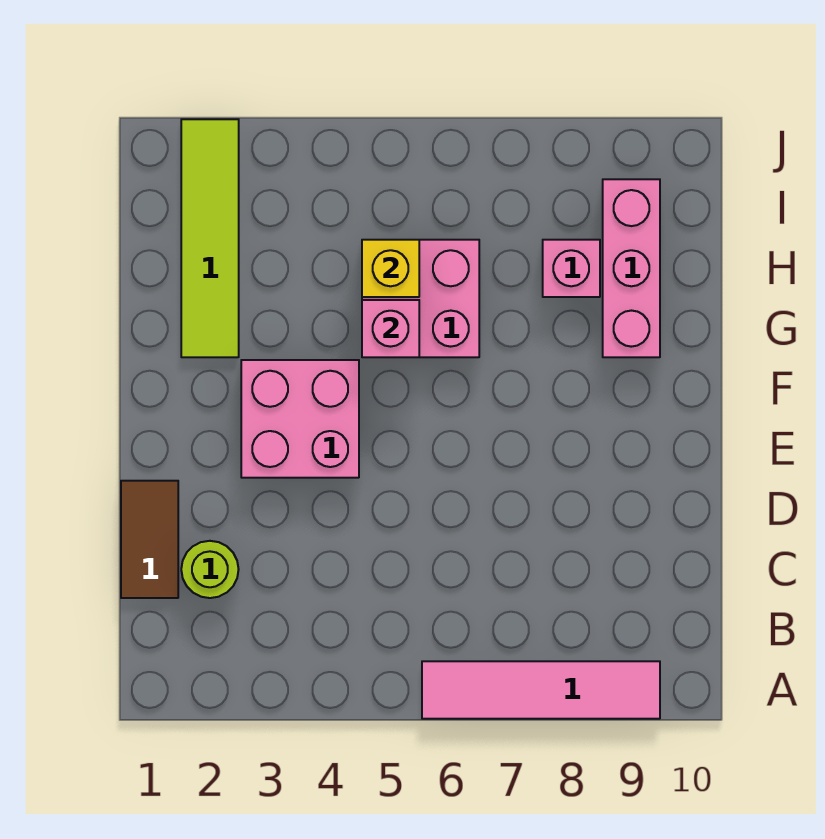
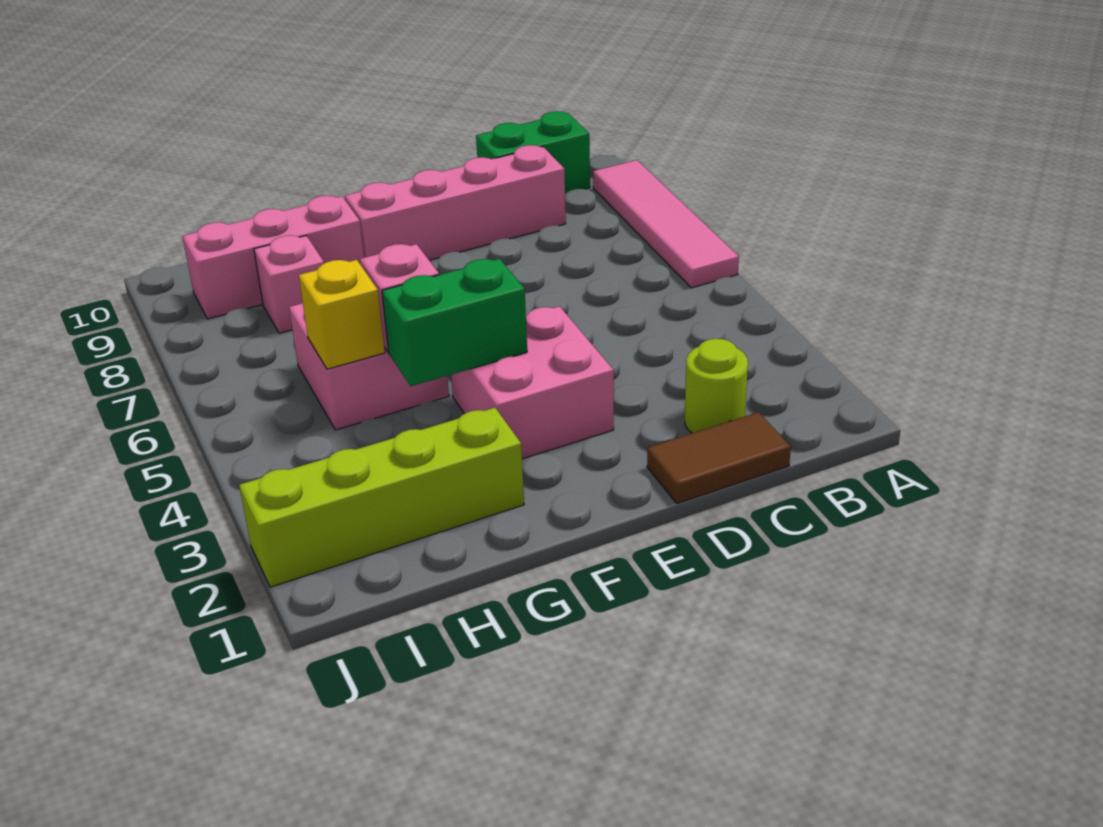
none -> green brick B10:C10 level 1
none -> pink brick C9:F9 level 1
none -> green brick F4:G4 level 2
lime tile G2:J2 level 1 -> lime brick G2:J2 level 1

